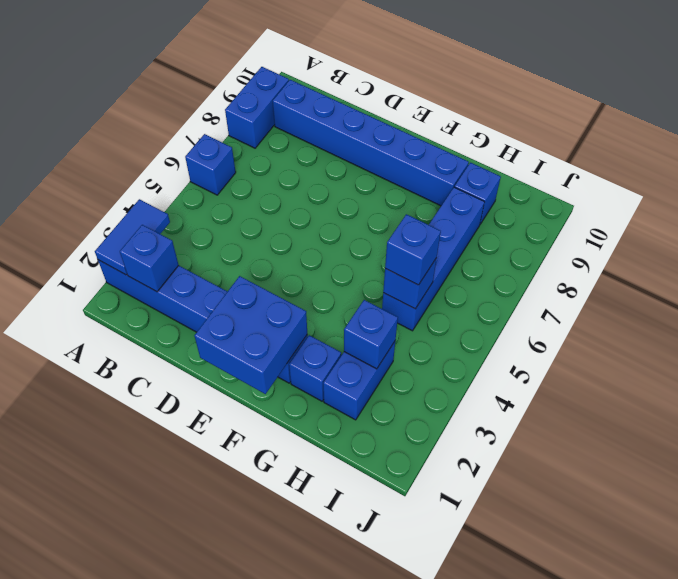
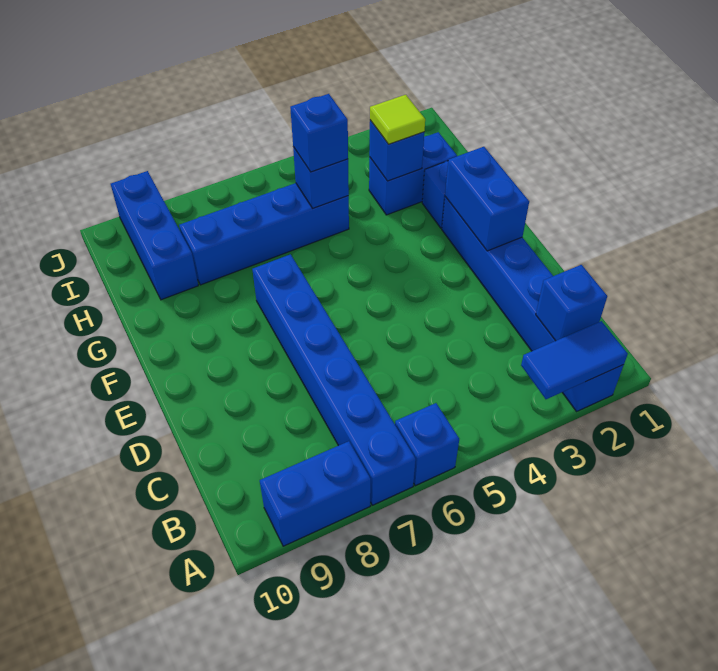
blue brick B9:G9 level 1 -> blue brick A7:F7 level 1
blue brick E1:F2 level 2 -> blue brick E2:F2 level 2
none -> lime tile H3 level 3
blue brick H9 level 1 -> blue brick H9:J9 level 1

